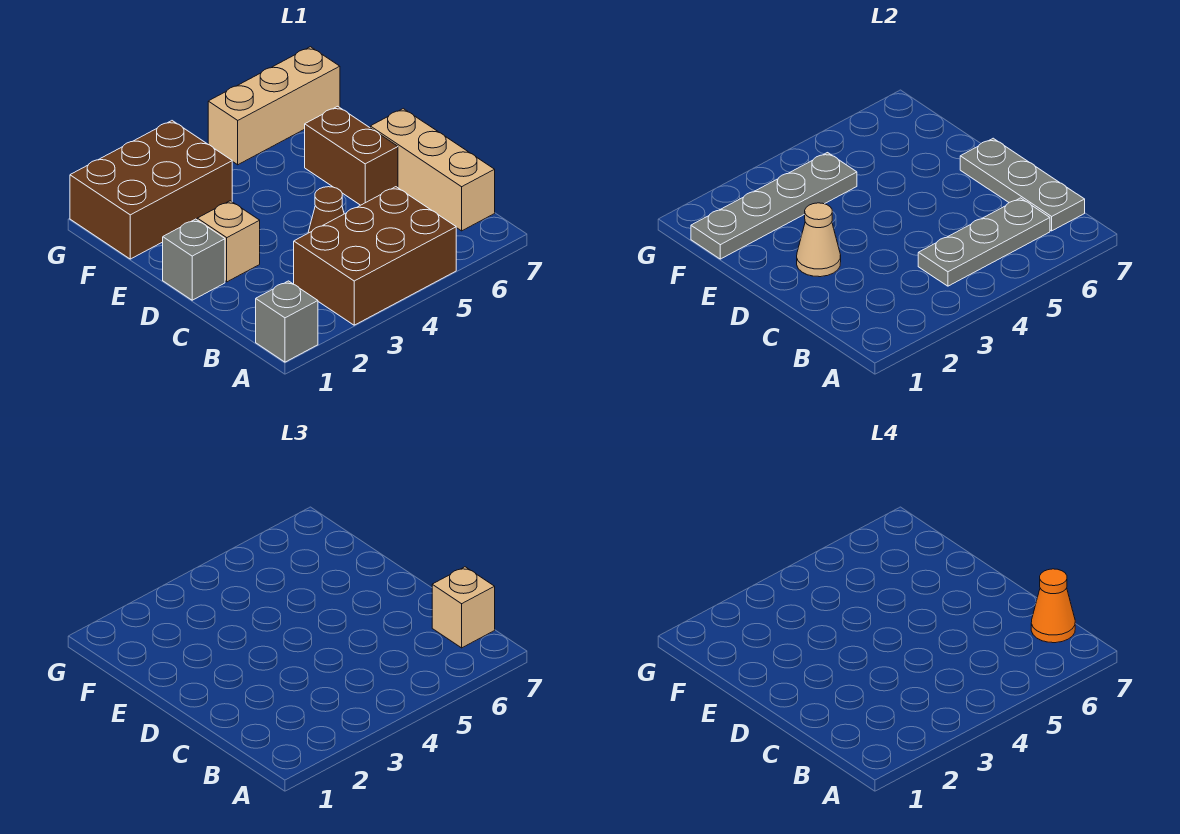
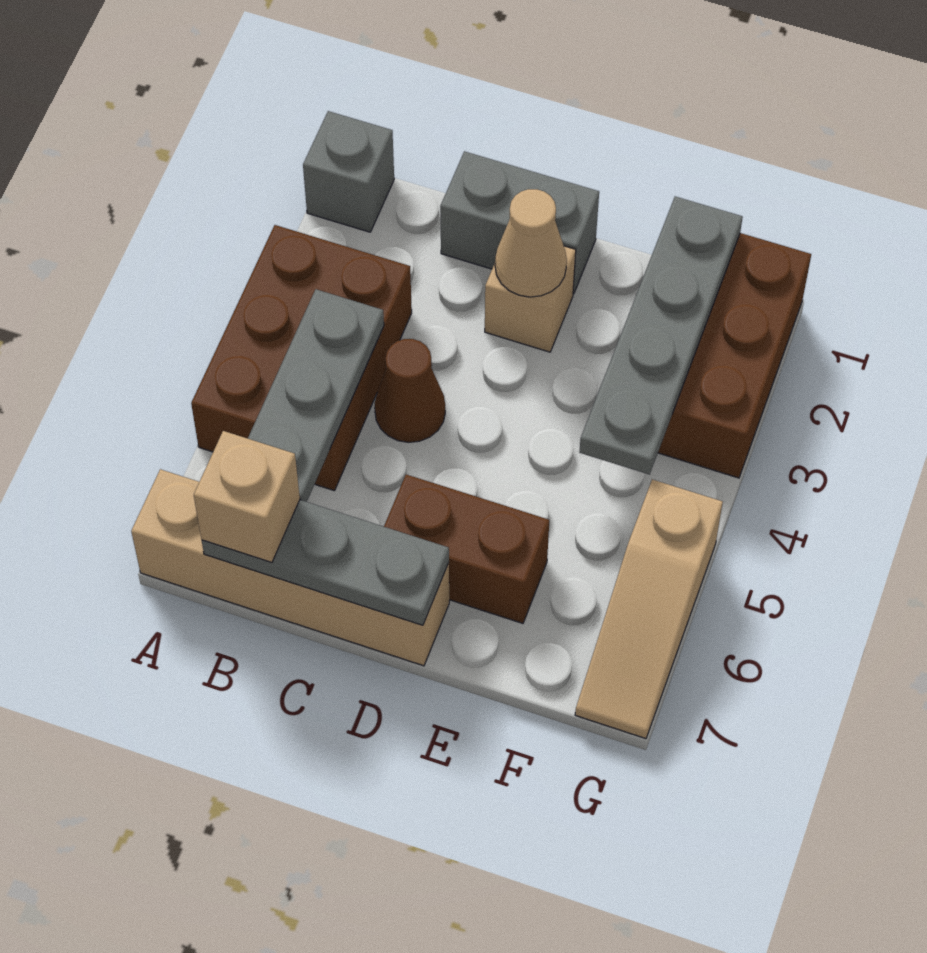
tan brick B7:D7 level 1 -> tan brick A7:D7 level 1
orange cone B7 level 4 -> none
grey brick D1 level 1 -> grey brick C1:D1 level 1
tan brick G5:G7 level 1 -> tan slope G5:G7 level 1 top 5

